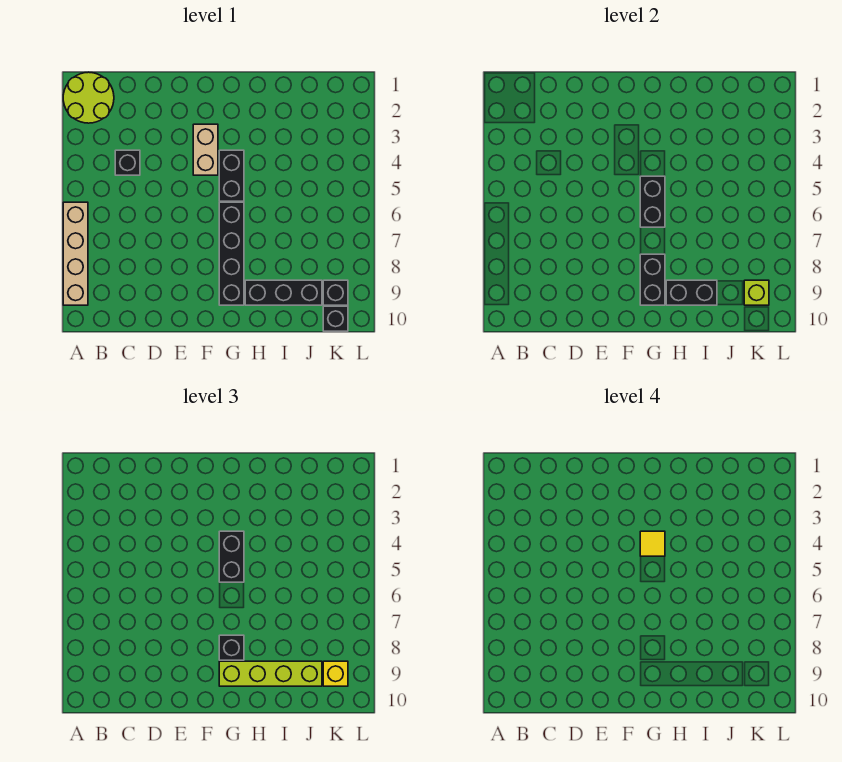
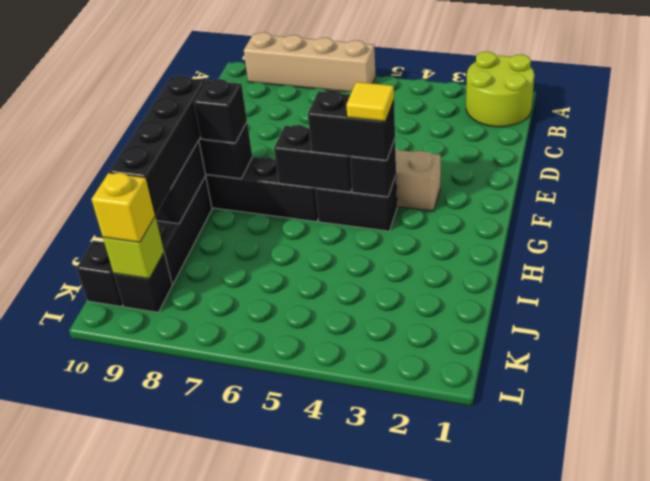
black brick C4 level 1 -> black brick G4 level 2
lime brick G9:J9 level 3 -> black brick G9:J9 level 3

